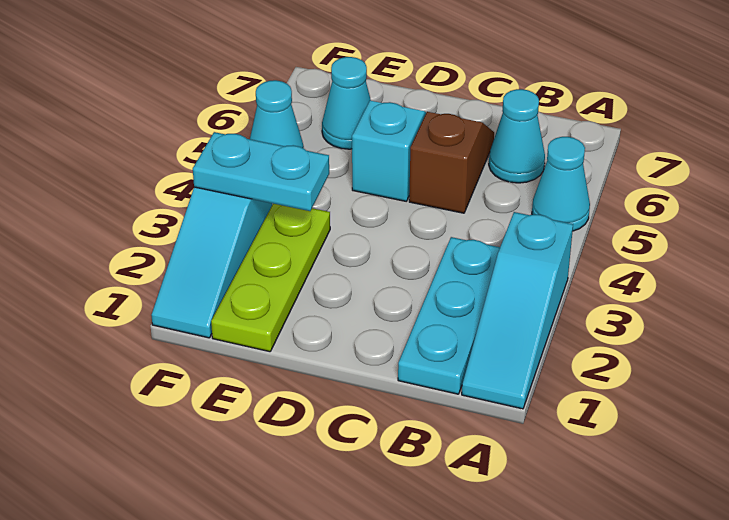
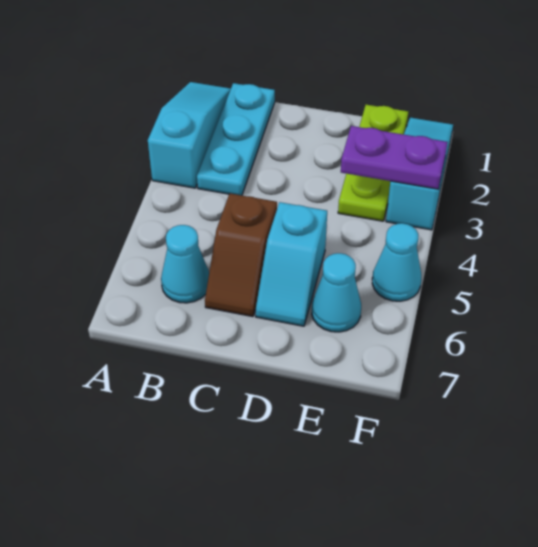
cyan cone A5 level 1 -> none
cyan plate E3:F3 level 2 -> purple plate E3:F3 level 2

